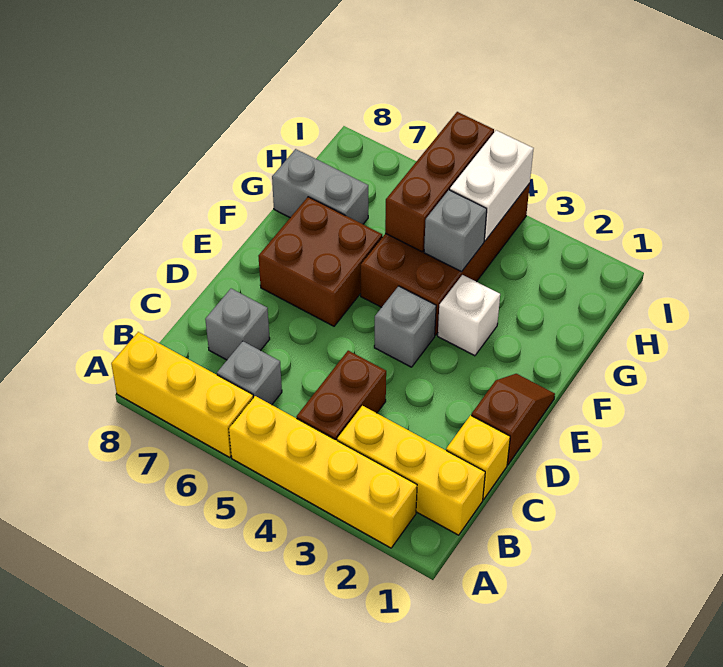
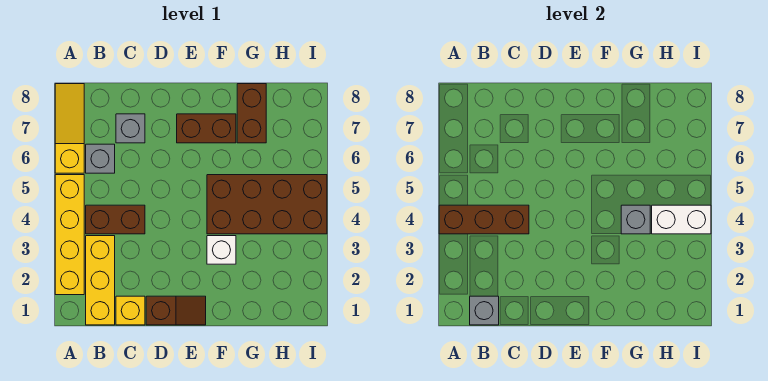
yellow brick A6:A8 level 1 -> yellow slope A6:A8 level 1 top 6
grey brick E4 level 1 -> grey brick B1 level 2
brown brick E6:F7 level 1 -> brown brick E7:F7 level 1
brown brick G5:I5 level 2 -> brown brick A4:C4 level 2
grey brick G7:G8 level 1 -> brown brick G7:G8 level 1

